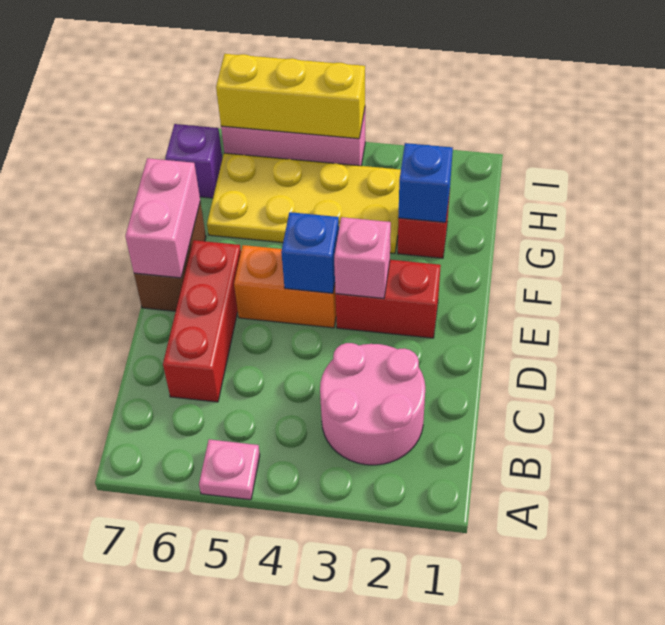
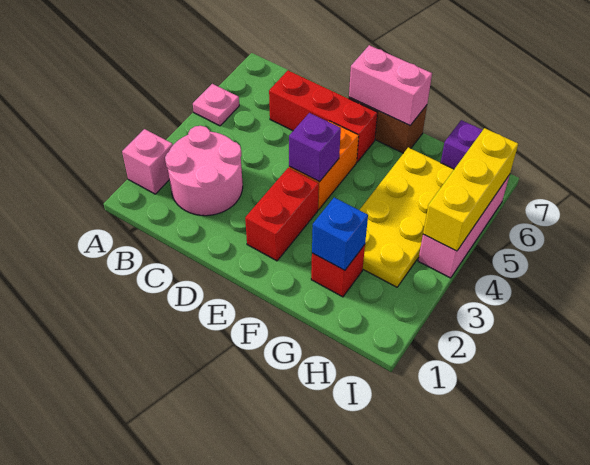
pink brick E3 level 2 -> pink brick A2 level 1
blue brick E4 level 2 -> purple brick E4 level 2

